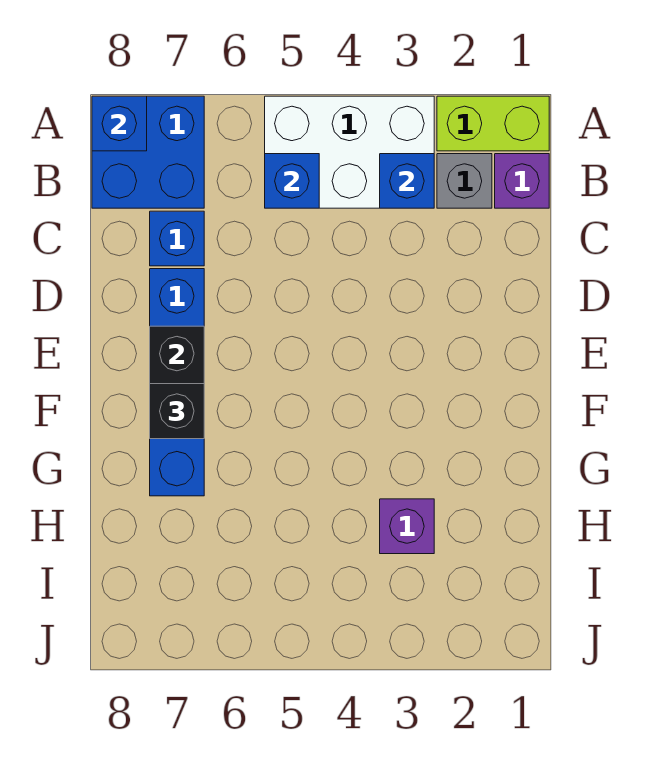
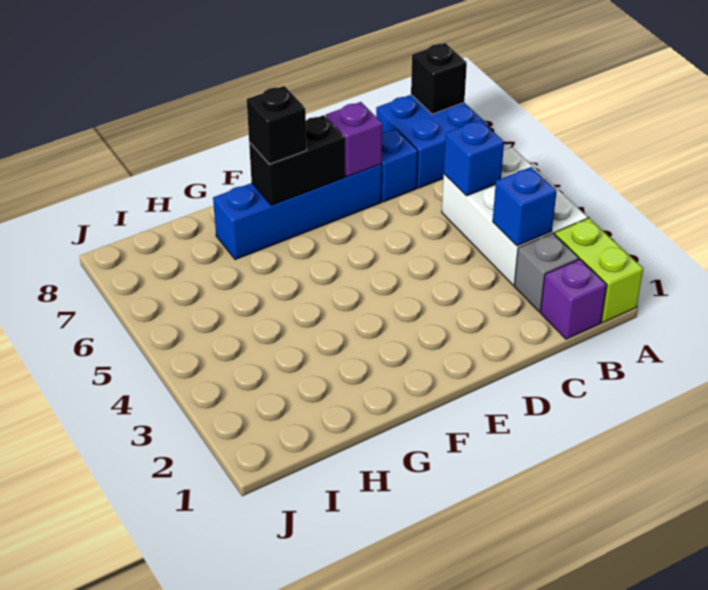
blue brick A8 level 2 -> black brick A8 level 2
purple brick H3 level 1 -> purple brick D7 level 2

